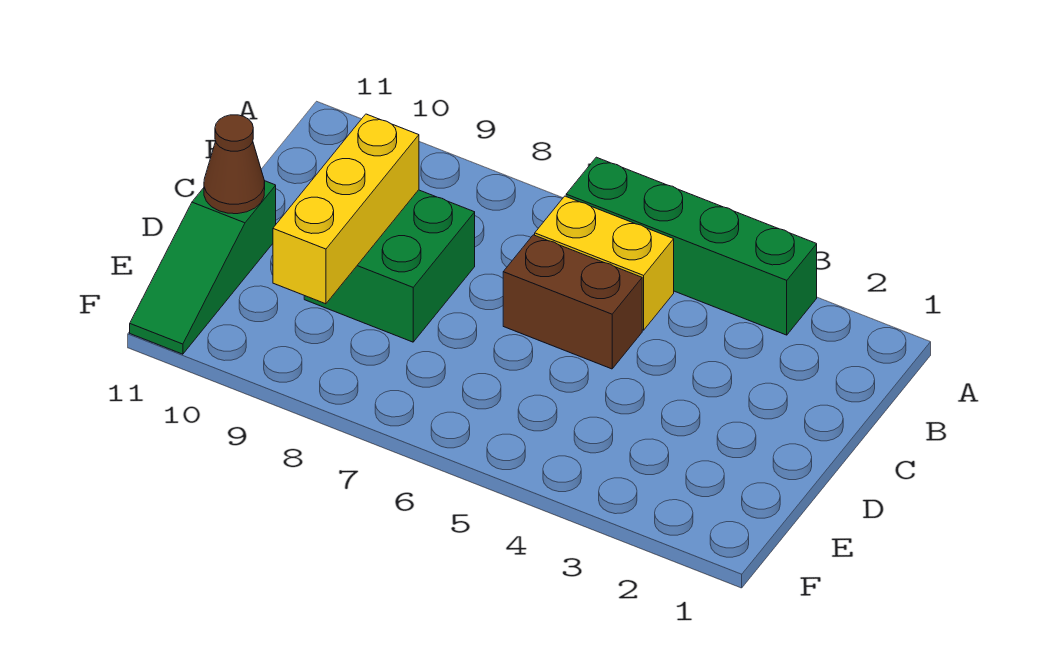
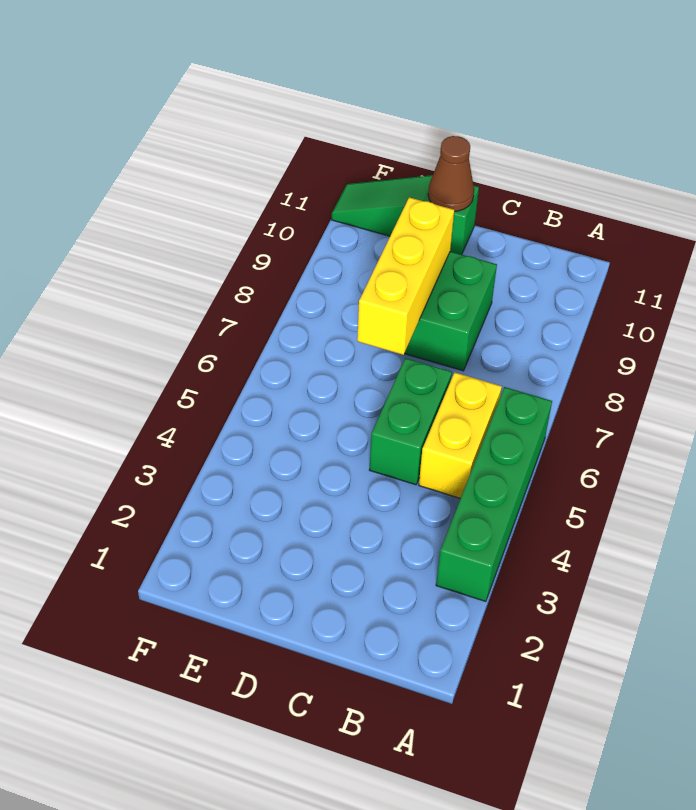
brown brick C5:C6 level 1 -> green brick C5:C6 level 1
yellow brick C9:E9 level 2 -> yellow brick D7:D9 level 2

